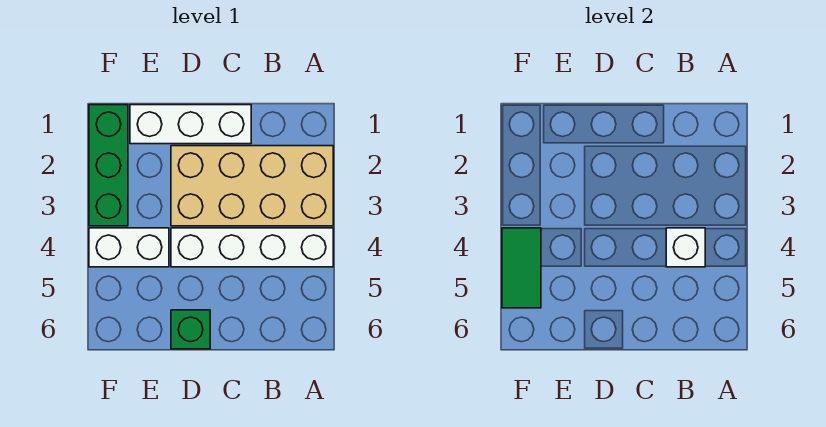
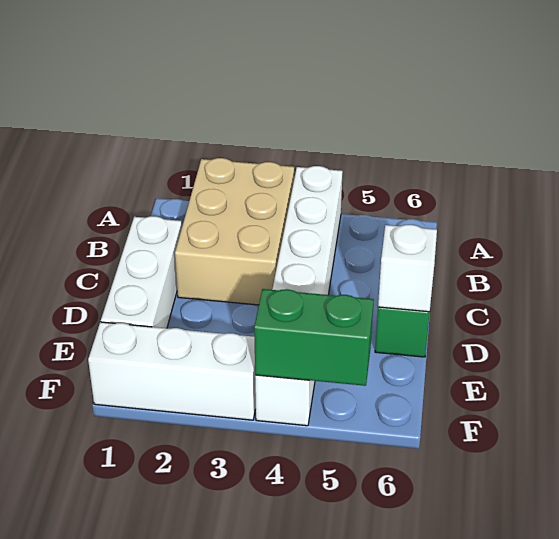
tan brick A2:D3 level 1 -> tan brick A2:C3 level 1
white brick B4 level 2 -> white brick D6 level 2
green brick F1:F3 level 1 -> white brick F1:F3 level 1
green tile F4:F5 level 2 -> green brick F4:F5 level 2

